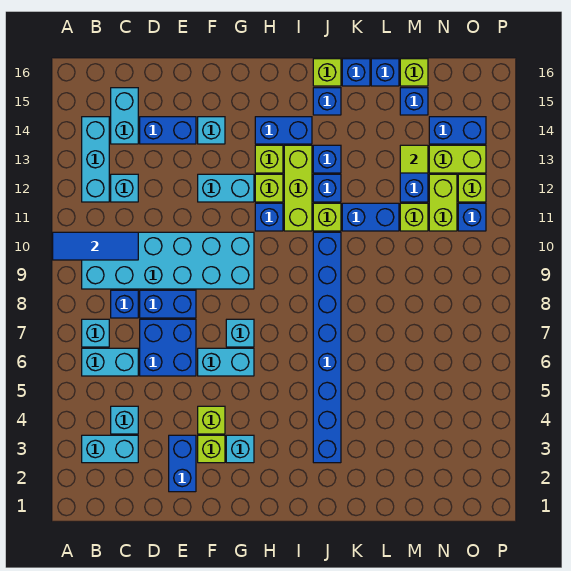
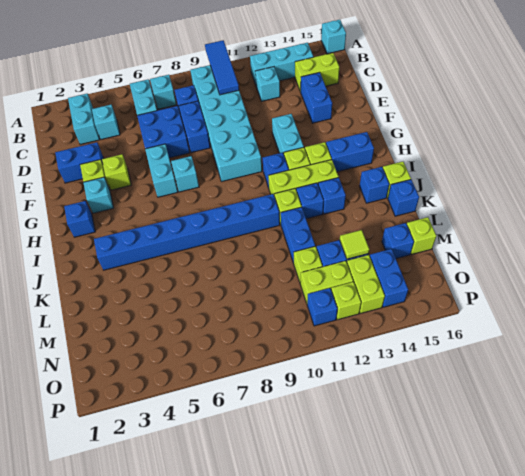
cyan brick C14:C15 level 1 -> lime brick C14:C15 level 1
cyan brick F14 level 1 -> cyan brick A16 level 1
blue brick H14:I14 level 1 -> blue brick H14:H15 level 1
blue brick L16 level 1 -> blue brick H2 level 1

